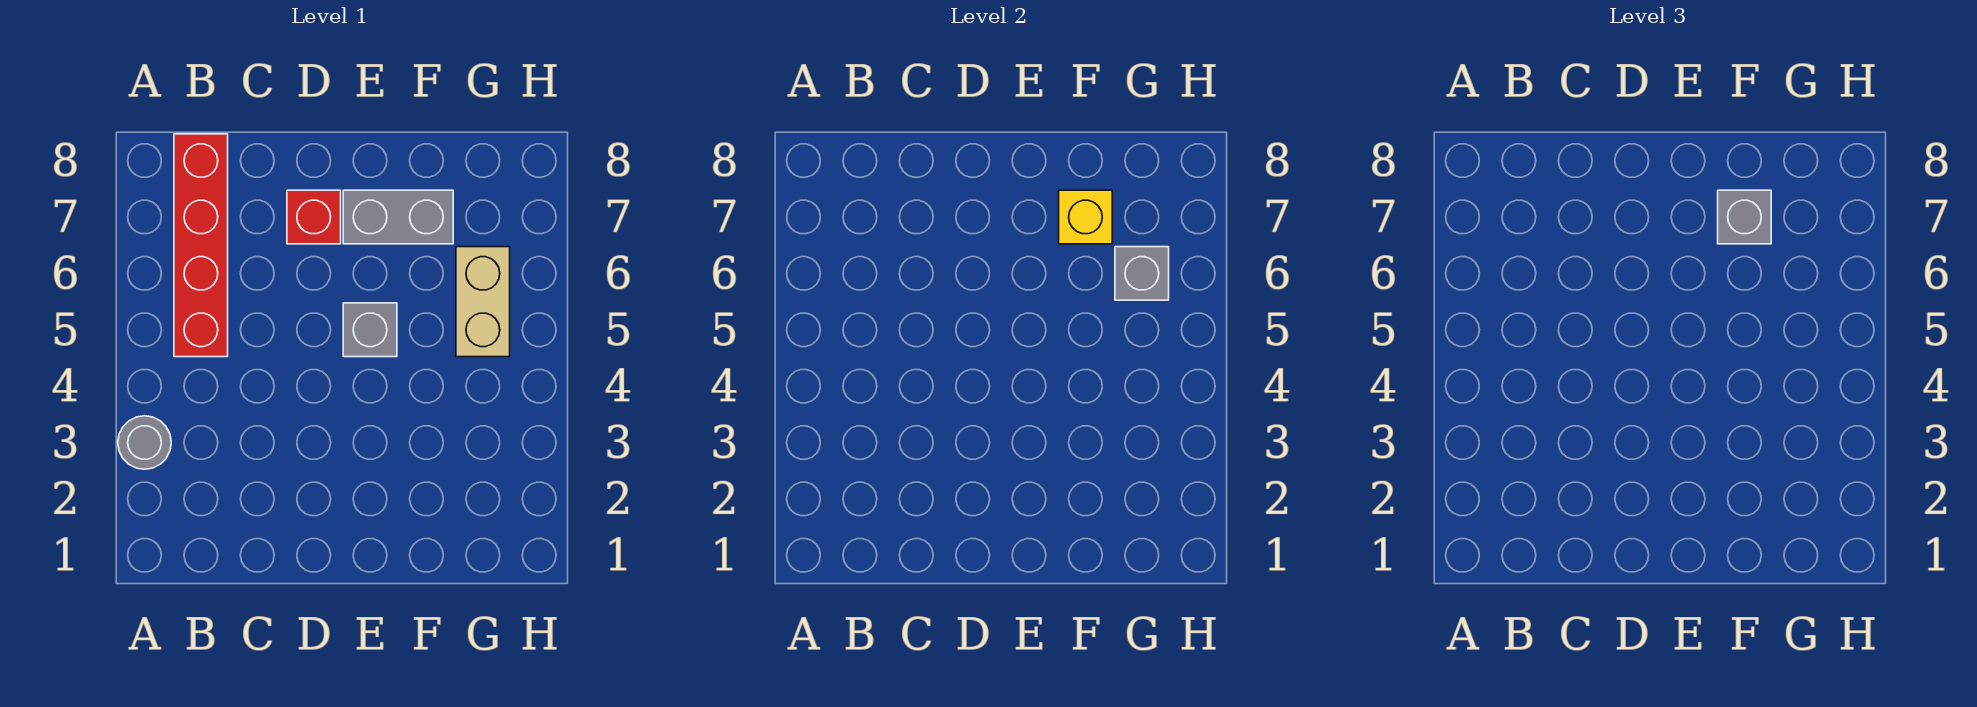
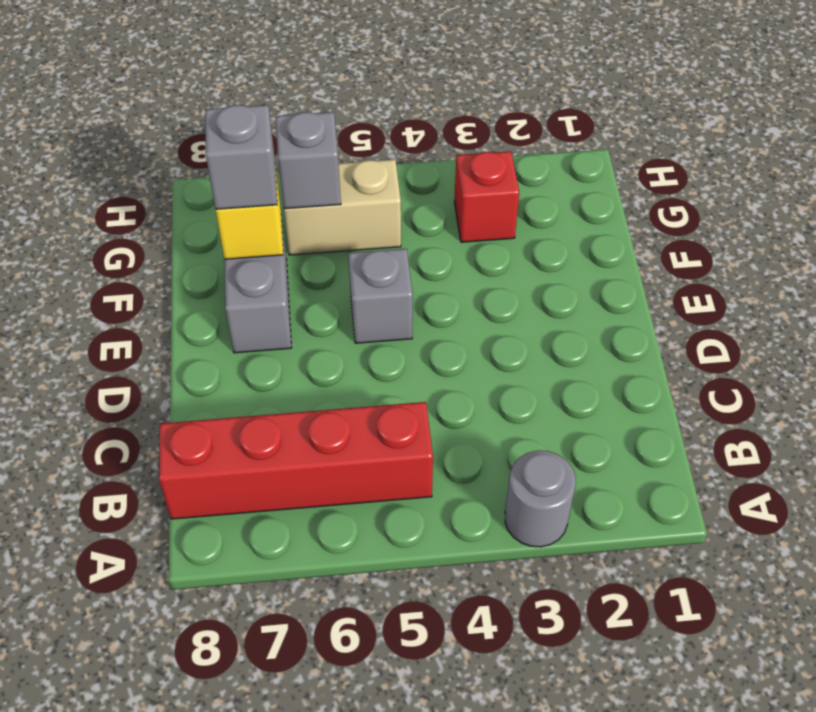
red brick D7 level 1 -> red brick G3 level 1

